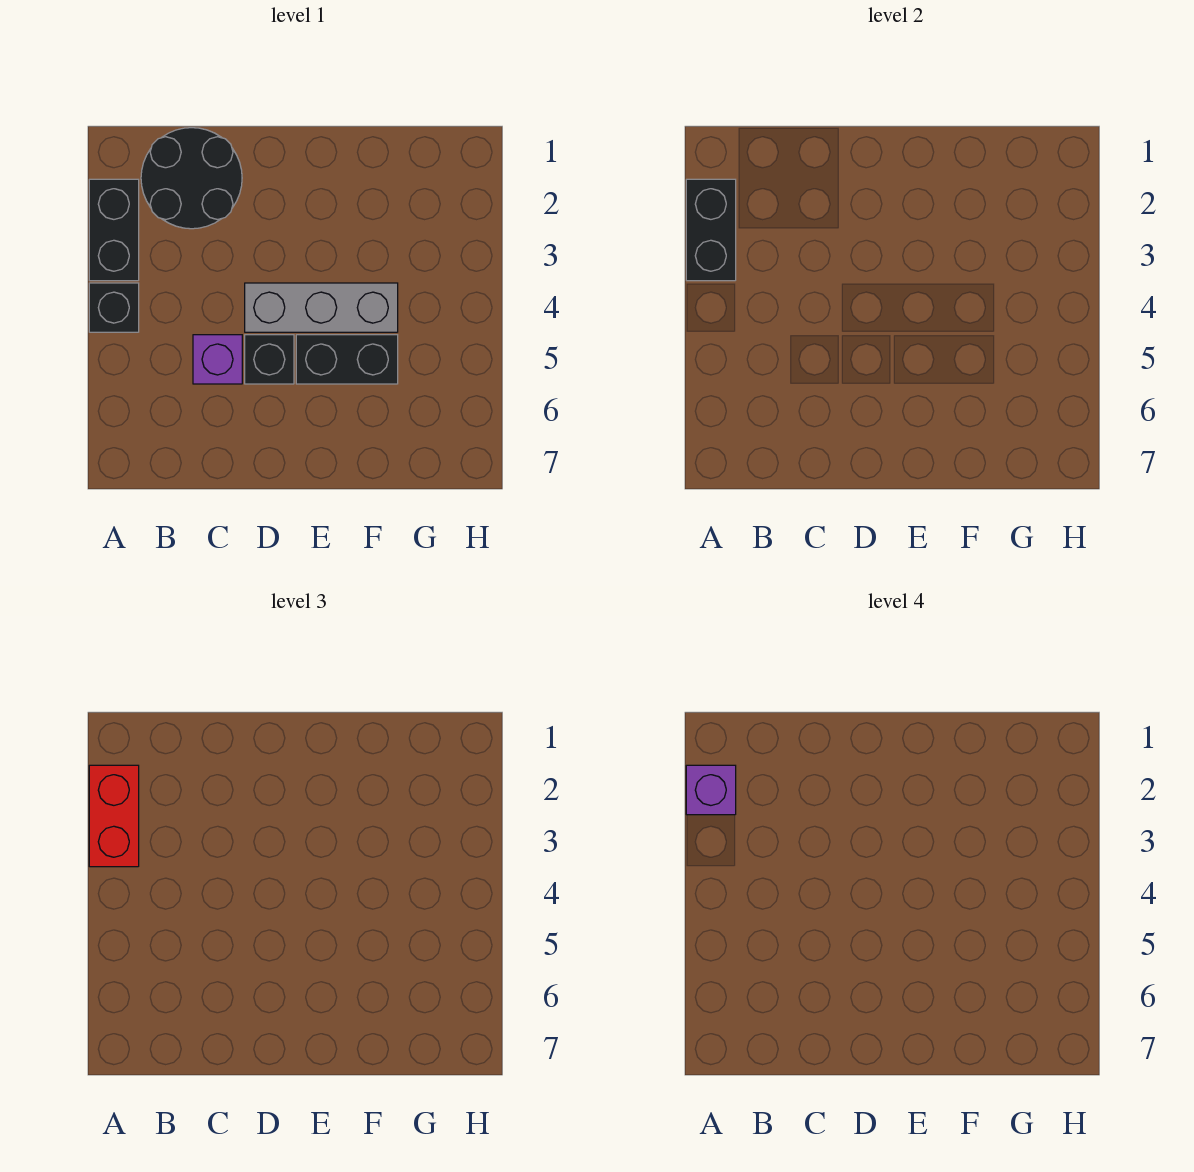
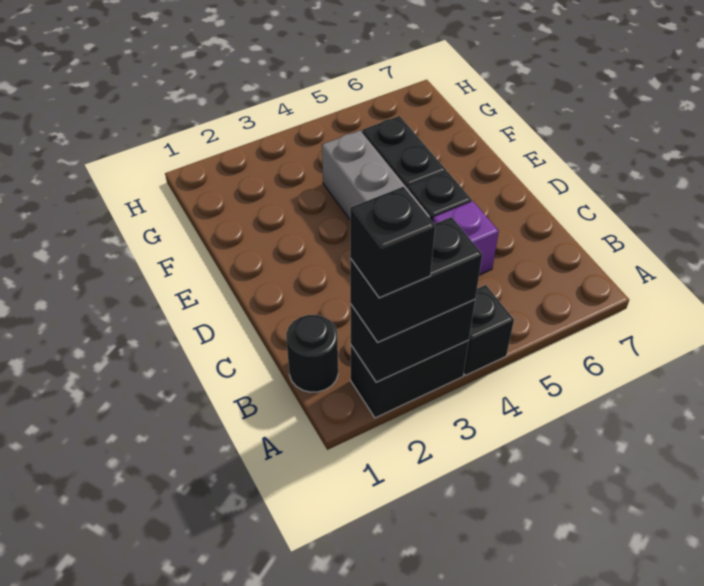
red brick A2:A3 level 3 -> black brick A2:A3 level 3
purple brick A2 level 4 -> black brick A2 level 4
black round brick B1:C2 level 1 -> black round brick B1 level 1

